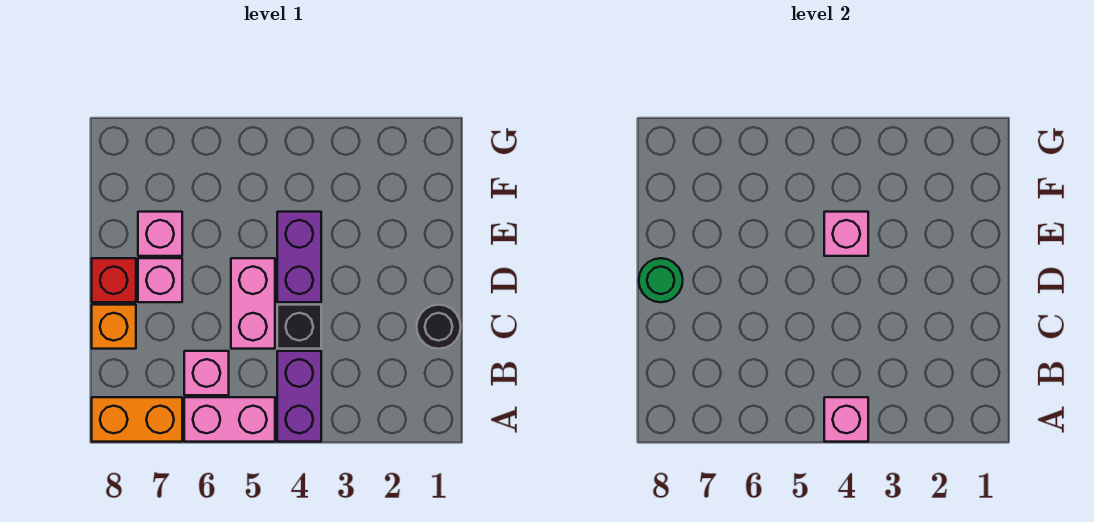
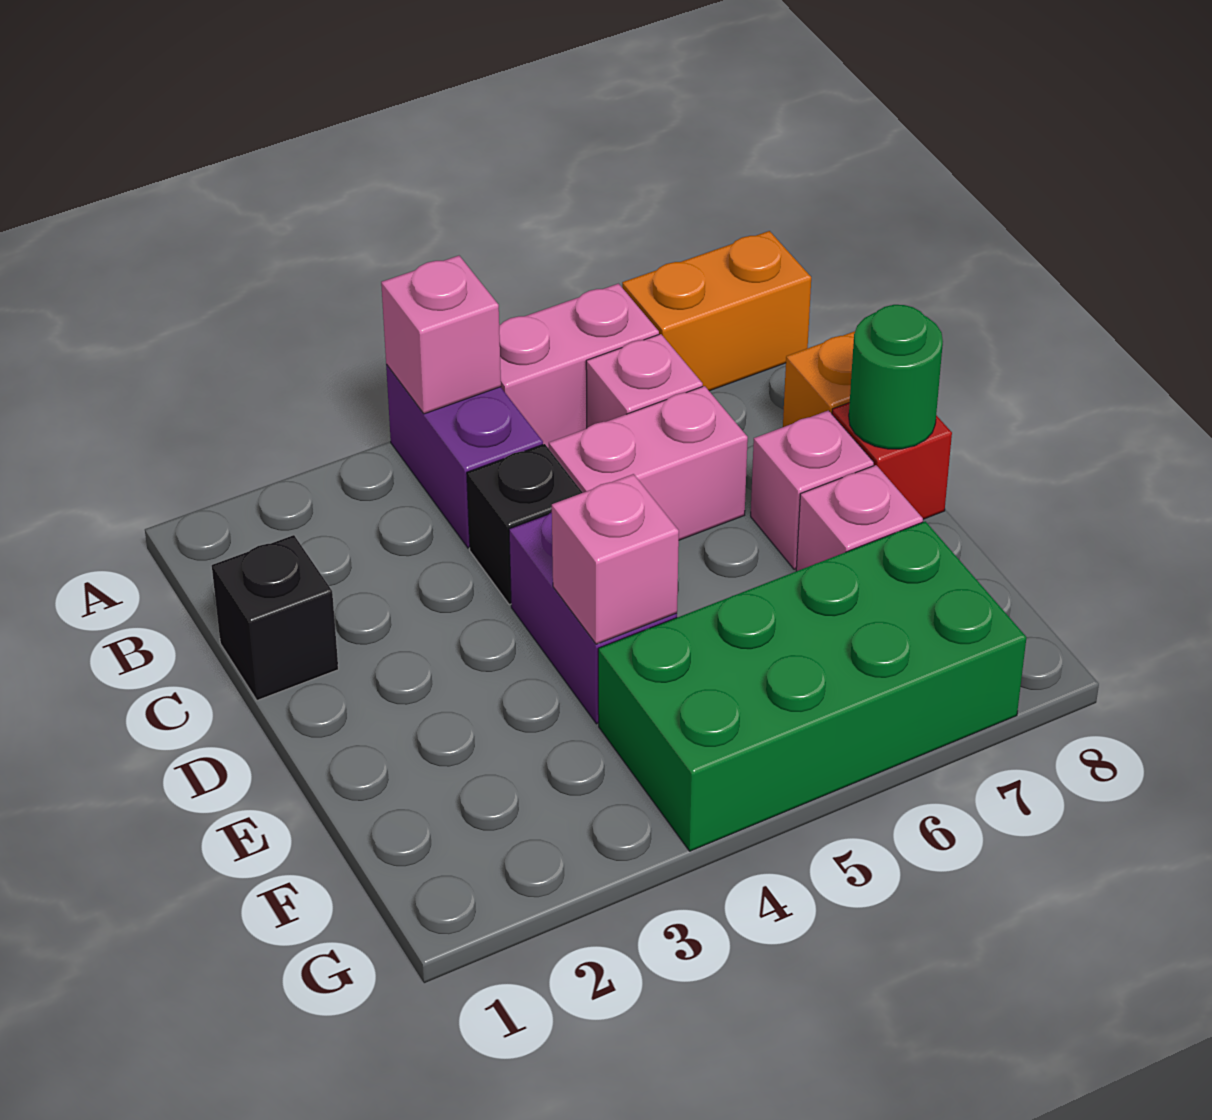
black round brick C1 level 1 -> black brick C1 level 1
pink brick C5:D5 level 1 -> pink brick C5:C6 level 1
none -> green brick F4:G7 level 1

